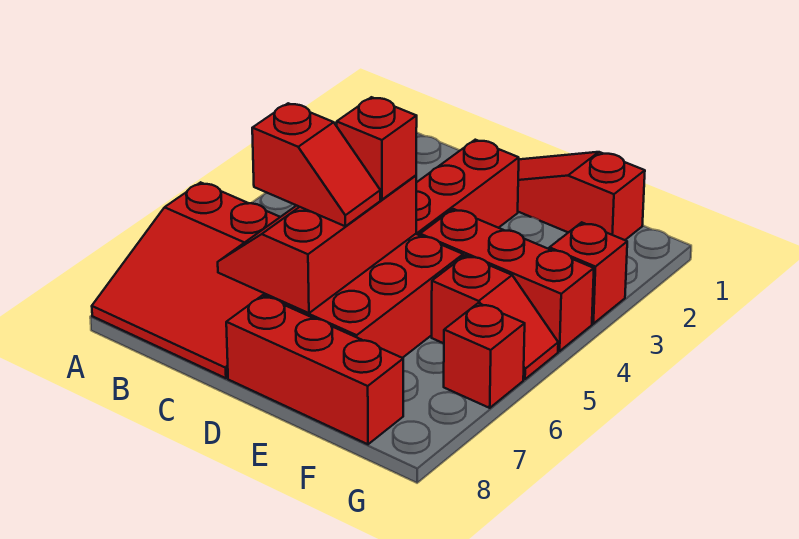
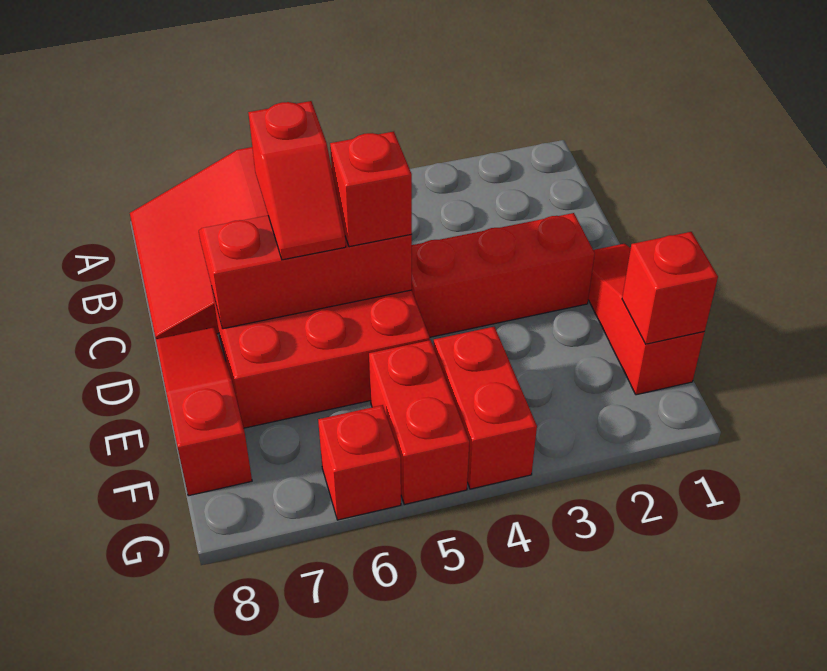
red brick D8:F8 level 1 -> red slope D8:F8 level 1 top F
red brick E4:G4 level 1 -> red brick F4:G4 level 1
red slope F5:G5 level 1 top F -> red brick F5:G5 level 1
red brick G3 level 1 -> red brick F1 level 2

